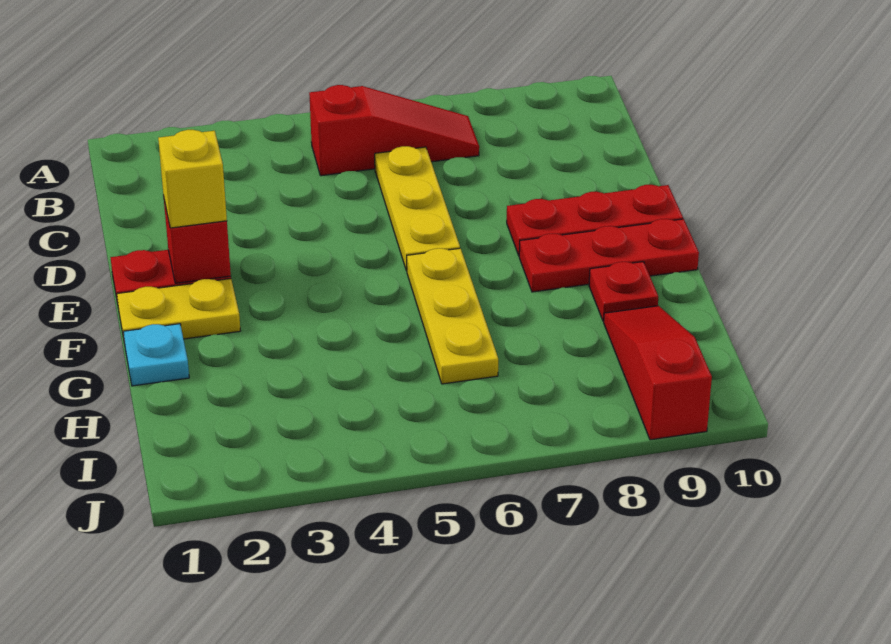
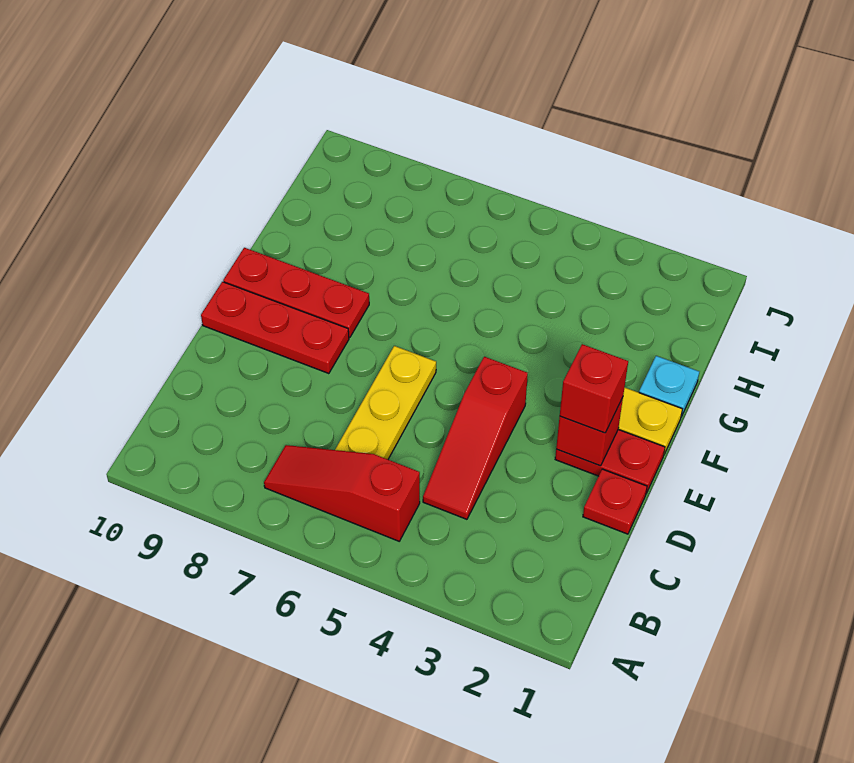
yellow brick E2 level 3 -> red brick E2 level 3
yellow plate F6:H6 level 1 -> none
red plate G9 level 1 -> red plate D1 level 1
red slope H9:J9 level 1 top J -> red slope C4:E4 level 1 top E

